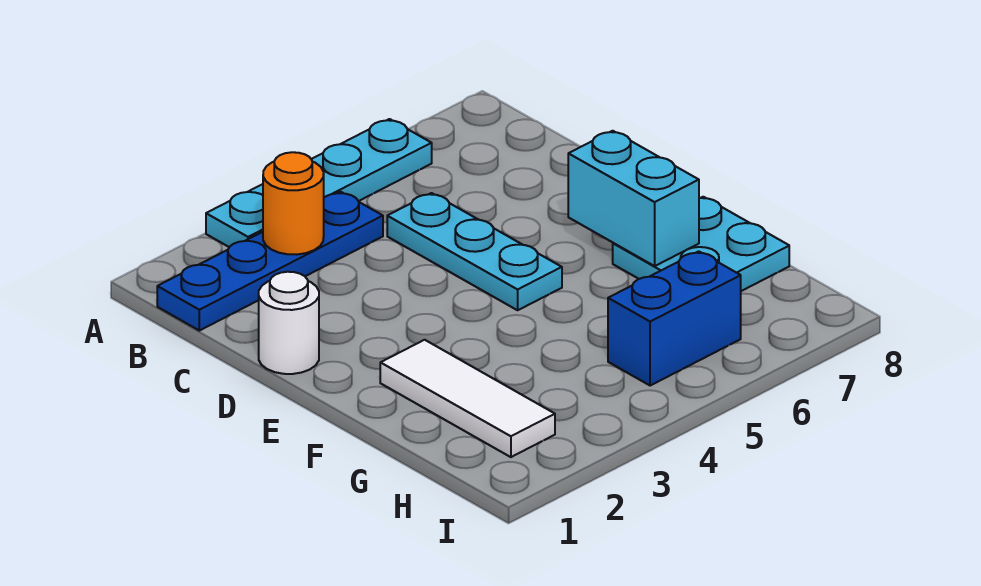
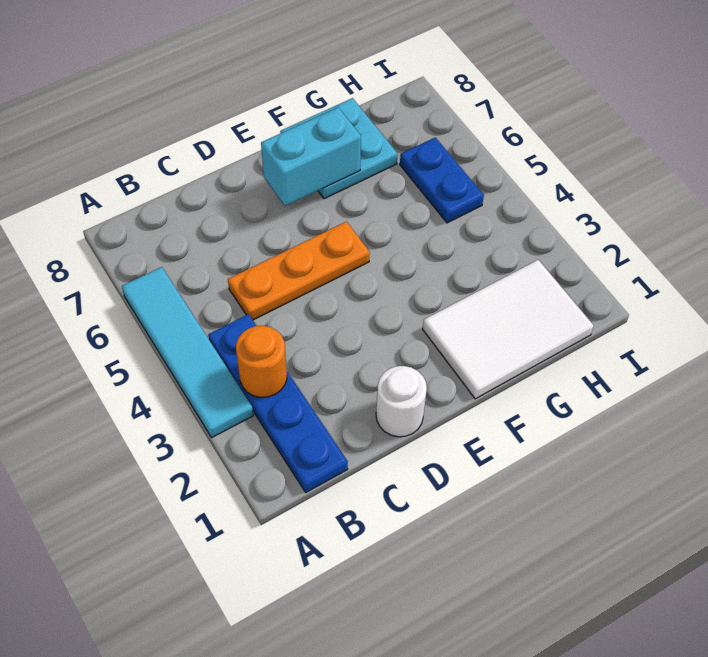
cyan plate A3:A6 level 1 -> cyan tile A3:A6 level 1
cyan plate C5:E5 level 1 -> orange plate C5:E5 level 1
white tile F2:H2 level 1 -> white tile F1:H2 level 1
blue brick H5:H6 level 1 -> blue plate H5:H6 level 1

